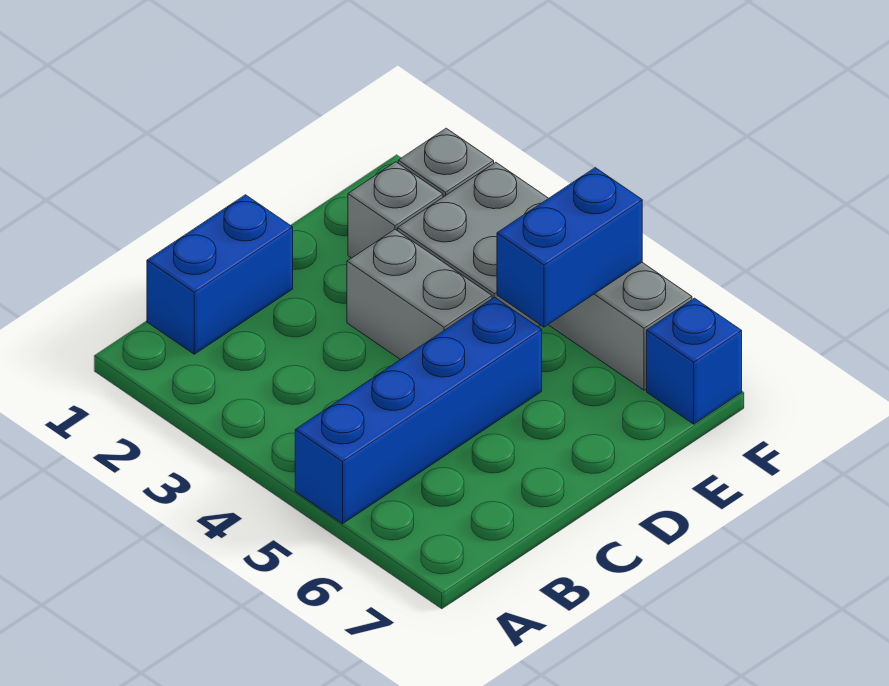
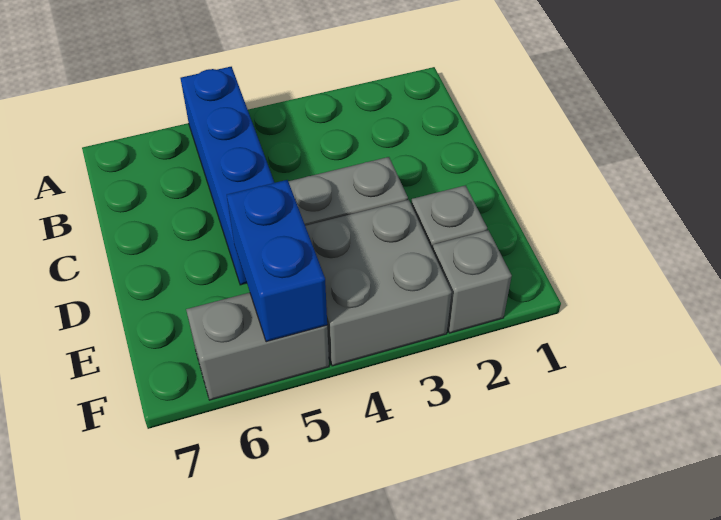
blue brick B1:C1 level 1 -> none
blue brick F7 level 1 -> none

